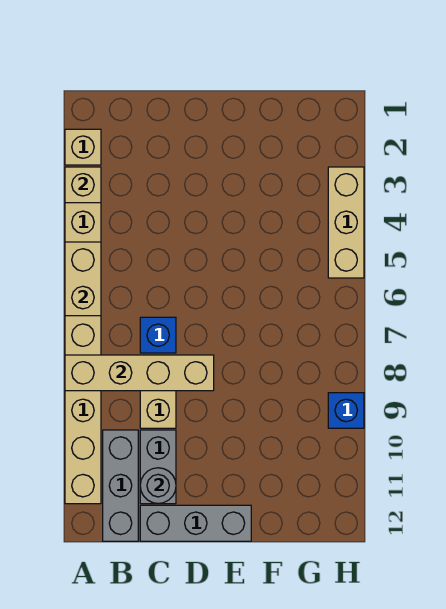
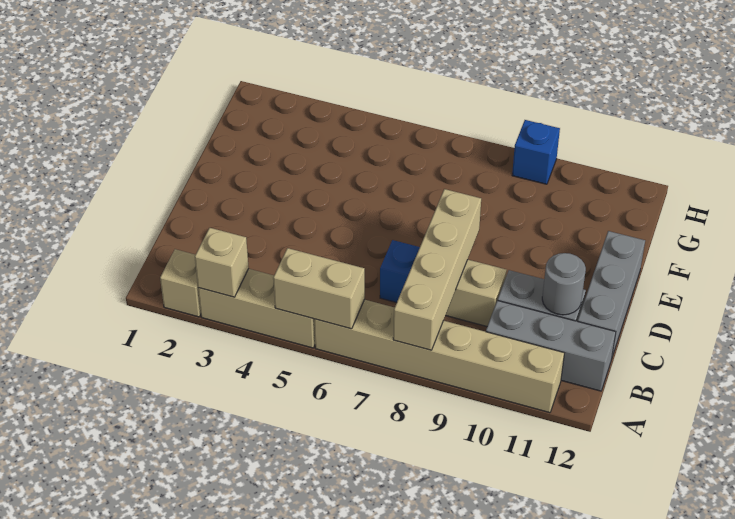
tan brick H3:H5 level 1 -> none

